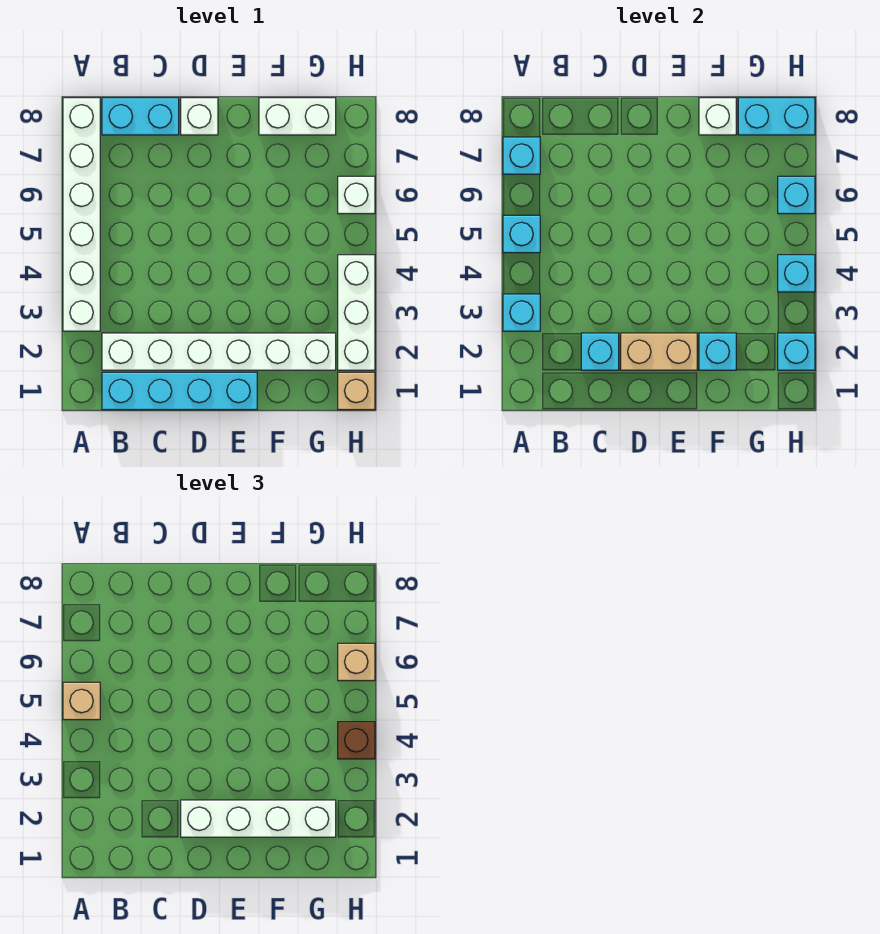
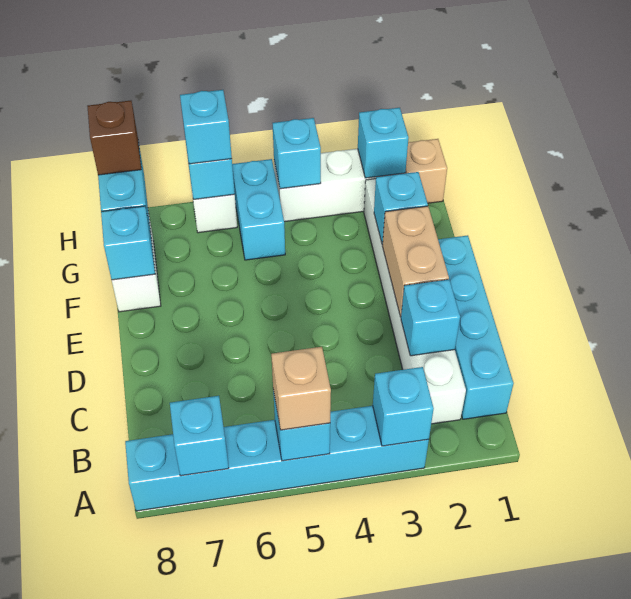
white brick A3:A8 level 1 -> cyan brick A3:A8 level 1
cyan brick B8:C8 level 1 -> cyan brick G5:H5 level 1
white brick D2:G2 level 3 -> none
white brick D8 level 1 -> none
white brick F8 level 2 -> cyan brick F8 level 2
brown brick H4 level 3 -> brown brick H8 level 3
tan brick H6 level 3 -> cyan brick H6 level 3

